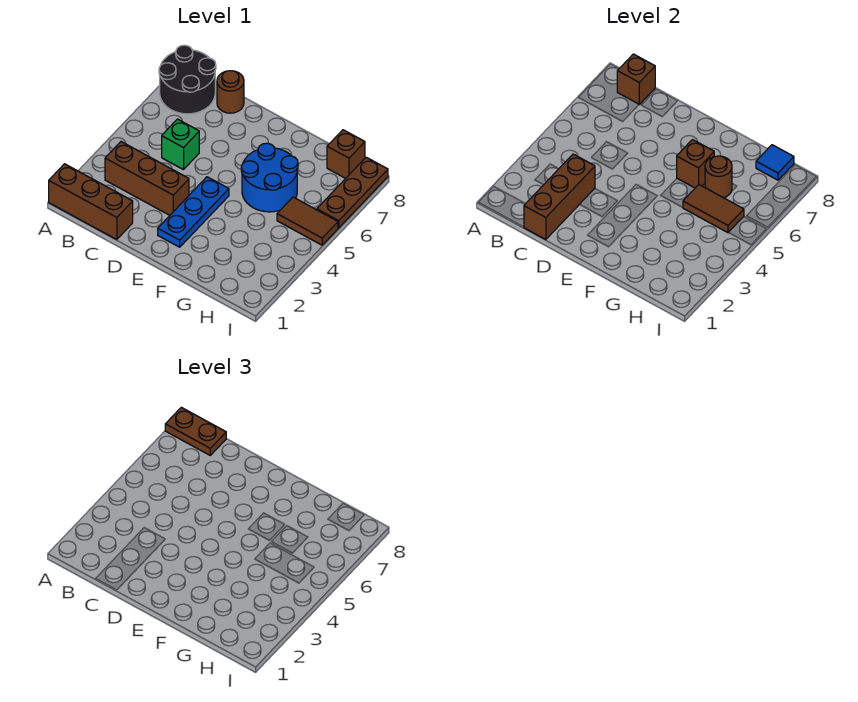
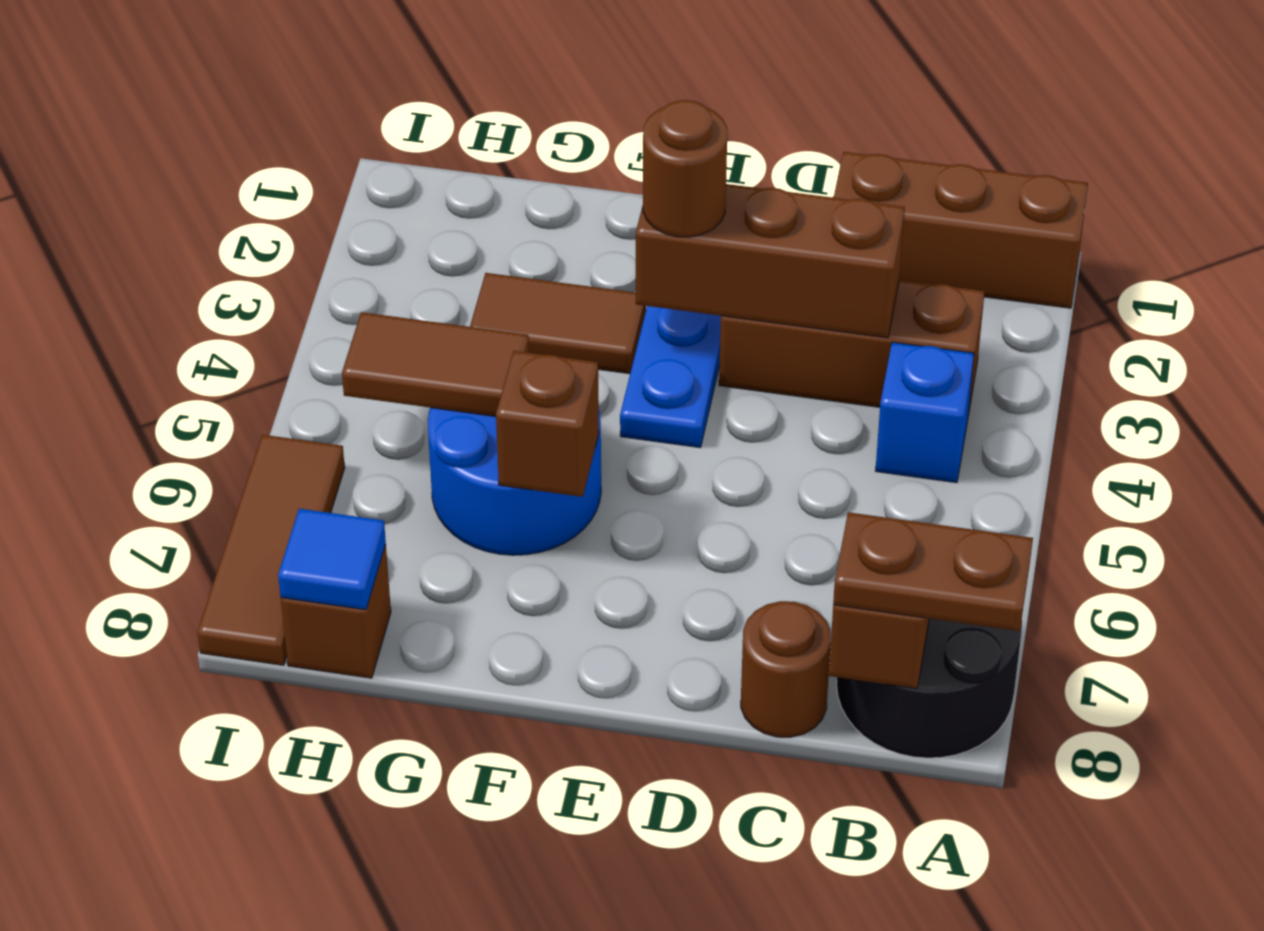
none -> blue brick B4 level 1
brown brick C1:C3 level 2 -> brown brick C3:E3 level 2
green brick C5 level 1 -> none
brown round brick G6 level 2 -> brown round brick E3 level 3
brown tile H5:I5 level 1 -> brown tile F3:G3 level 1
brown plate I6:I8 level 1 -> brown tile I6:I8 level 1

